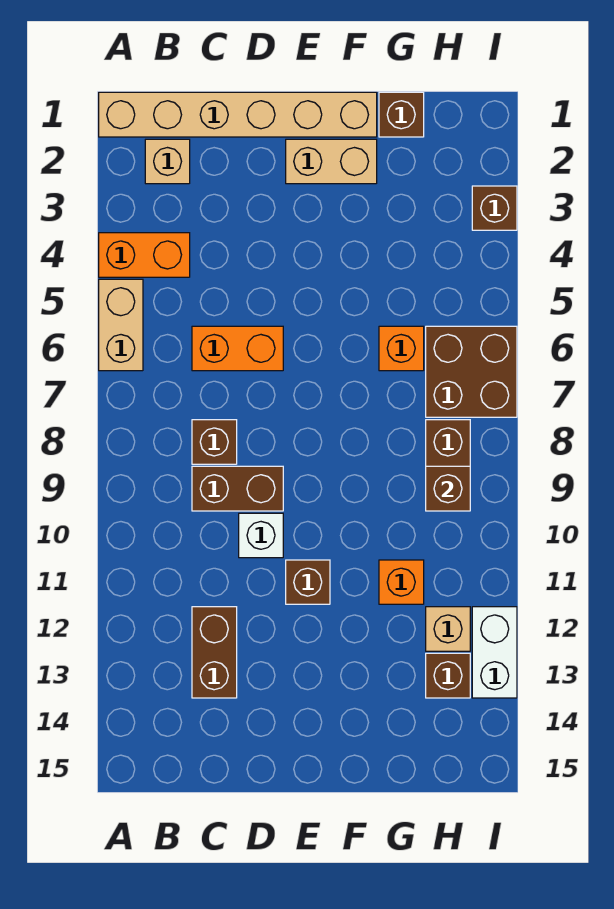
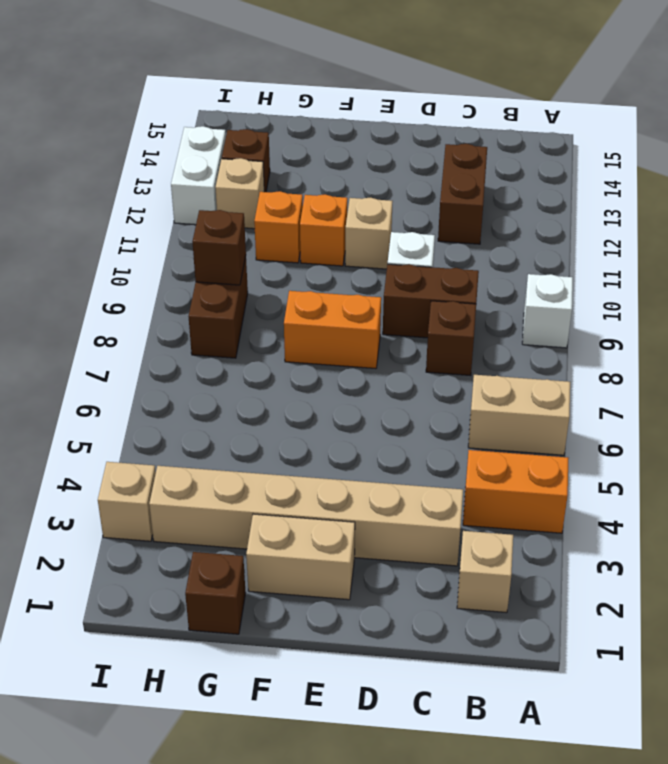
tan brick A1:F1 level 1 -> tan brick C3:H3 level 1
tan brick A5:A6 level 1 -> tan brick A6:B6 level 1
none -> white brick A9 level 1
orange brick C6:D6 level 1 -> orange brick E8:F8 level 1
brown brick E11 level 1 -> tan brick E11 level 1
orange brick G6 level 1 -> orange brick F11 level 1
brown brick H6:I7 level 1 -> none
brown brick I3 level 1 -> tan brick I3 level 1

